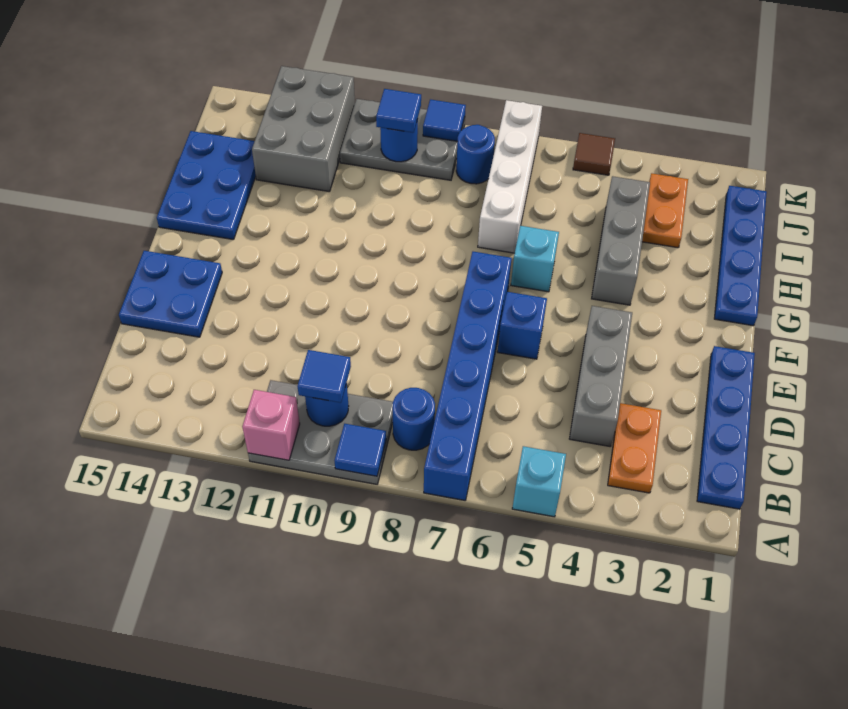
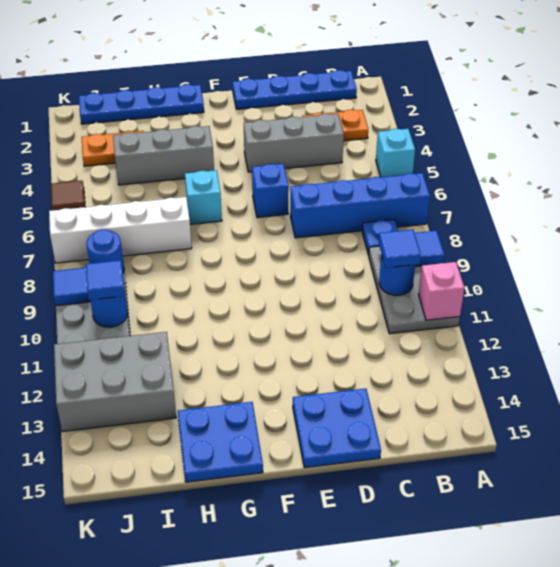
blue brick A7:F7 level 1 -> blue brick A7:D7 level 1
blue round brick B8 level 1 -> blue plate B8 level 1
blue plate G14:I15 level 1 -> blue plate G14:H15 level 1

